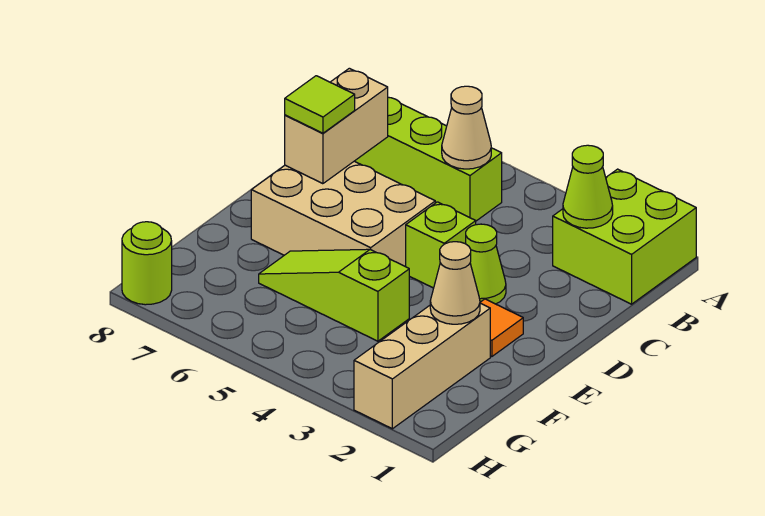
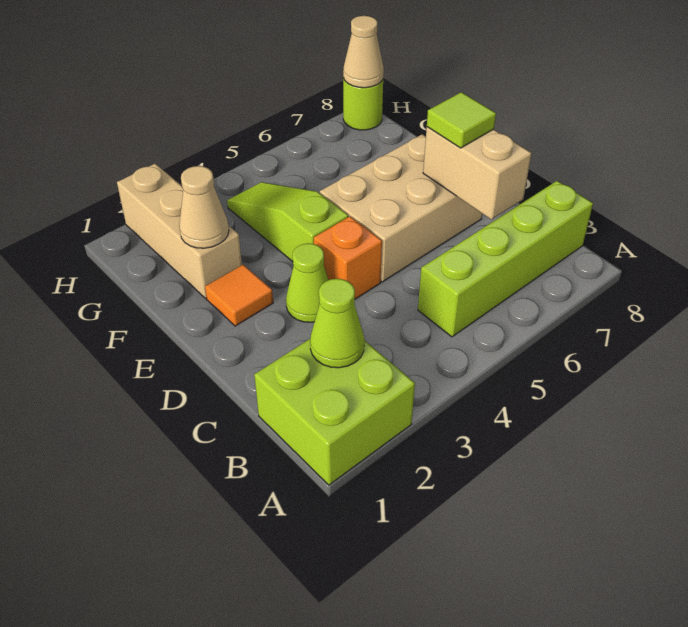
tan cone B5 level 2 -> tan cone H8 level 2
lime brick D4 level 1 -> orange brick D4 level 1
lime slope F4:F6 level 1 top 4 -> lime slope E4:G4 level 1 top E

